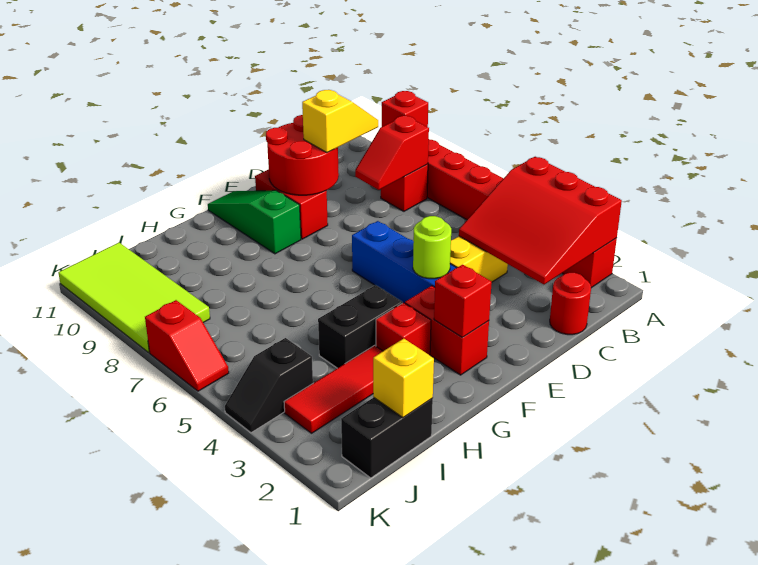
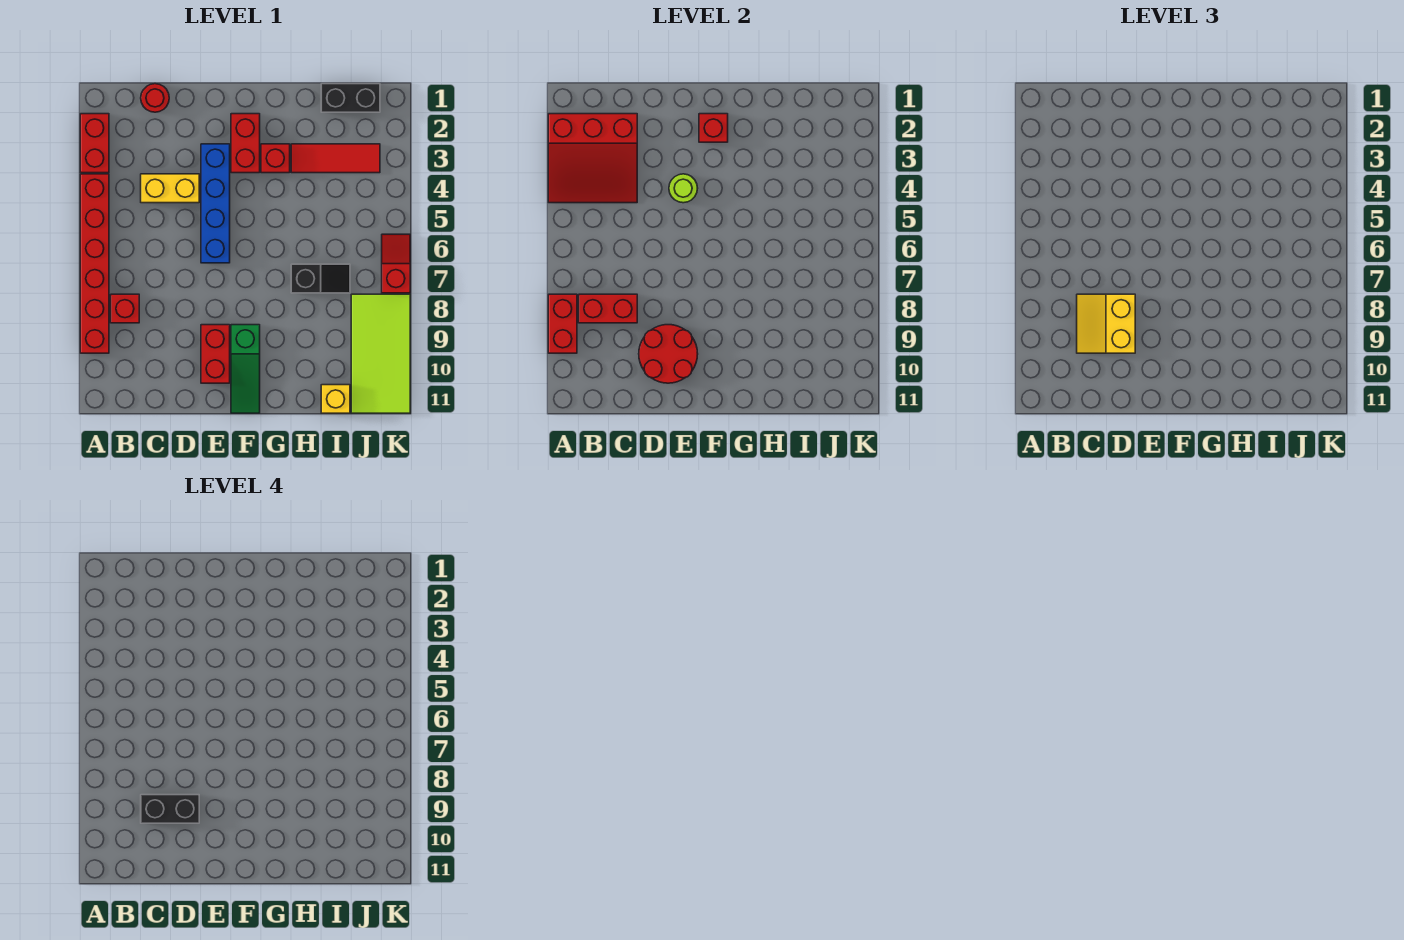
red slope A2:C4 level 2 top A -> red slope A2:C4 level 2 top 2
red brick A9 level 2 -> red brick A8:A9 level 2
red slope B8:C8 level 2 top B -> red brick B8:C8 level 2
yellow slope C9:D9 level 3 top D -> yellow slope C8:D9 level 3 top D
black brick G4:H4 level 1 -> black brick C9:D9 level 4
yellow brick I1 level 2 -> yellow brick I11 level 1
black slope J4:K4 level 1 top J -> black slope H7:I7 level 1 top H

